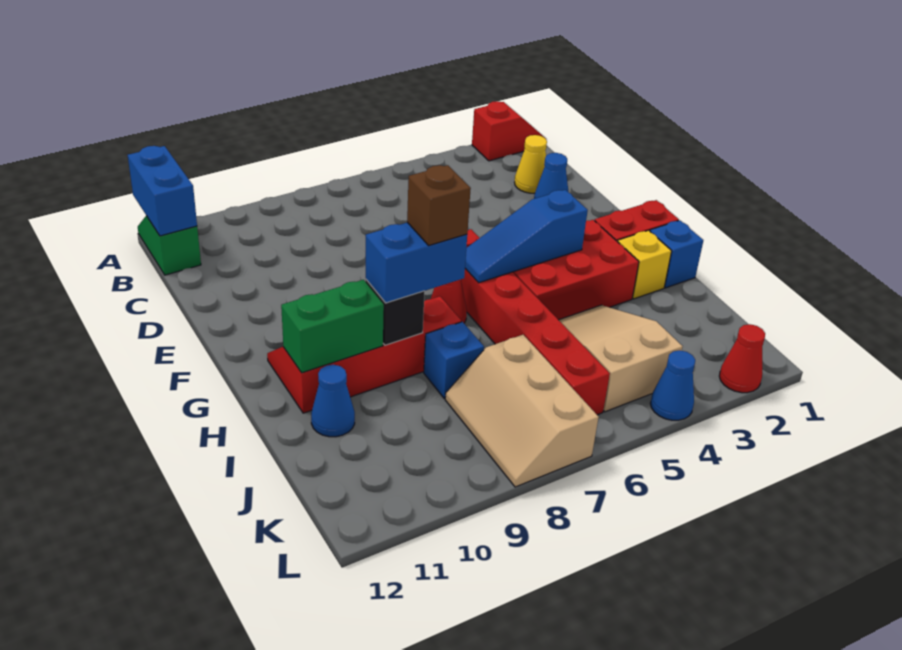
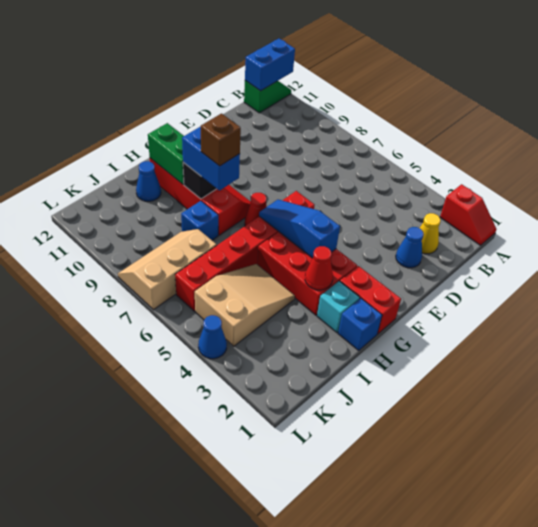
yellow brick H2 level 1 -> cyan brick H2 level 1
red cone L2 level 1 -> red cone H3 level 2

